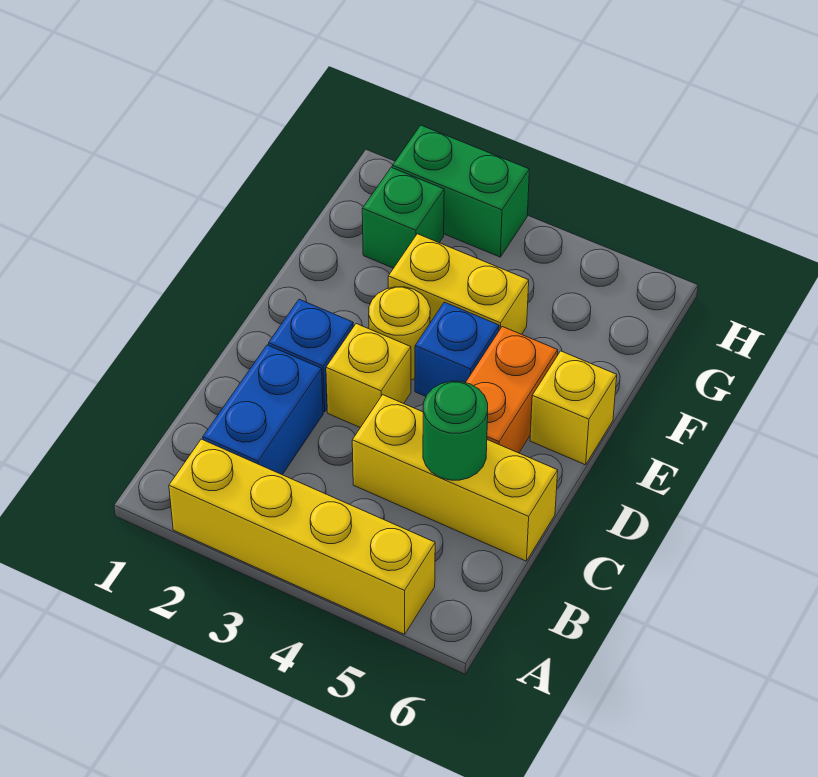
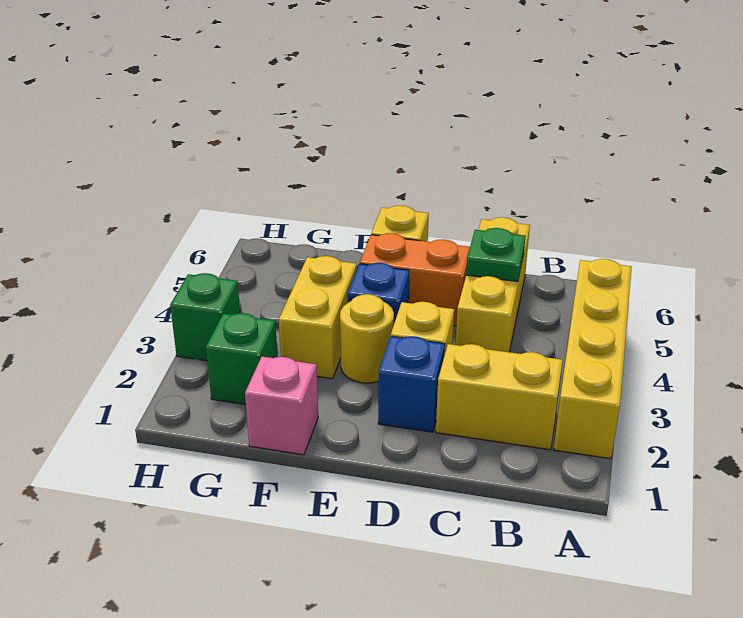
blue brick B2:C2 level 1 -> yellow brick B2:C2 level 1
green round brick C5 level 2 -> green plate C5 level 2
none -> pink brick F1 level 1
green brick H2:H3 level 1 -> green brick H3 level 1

